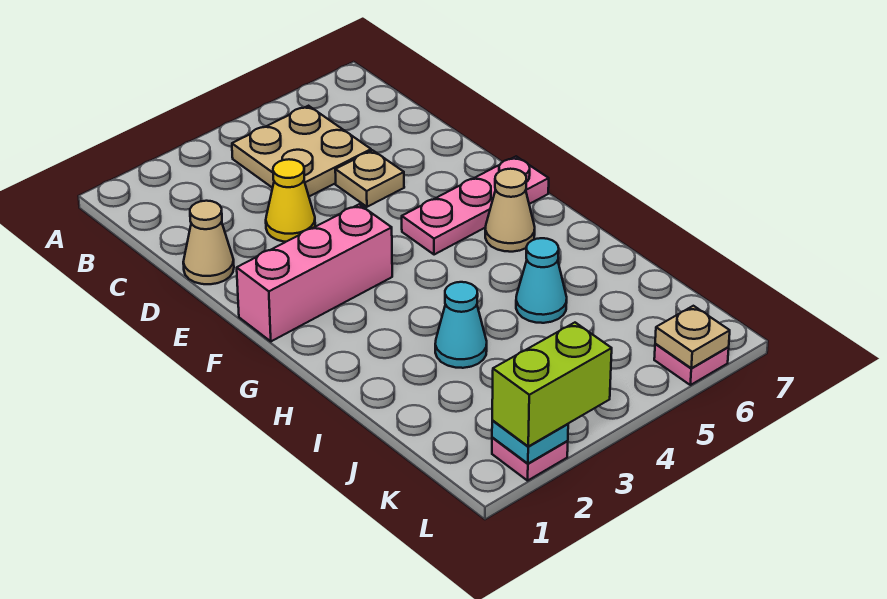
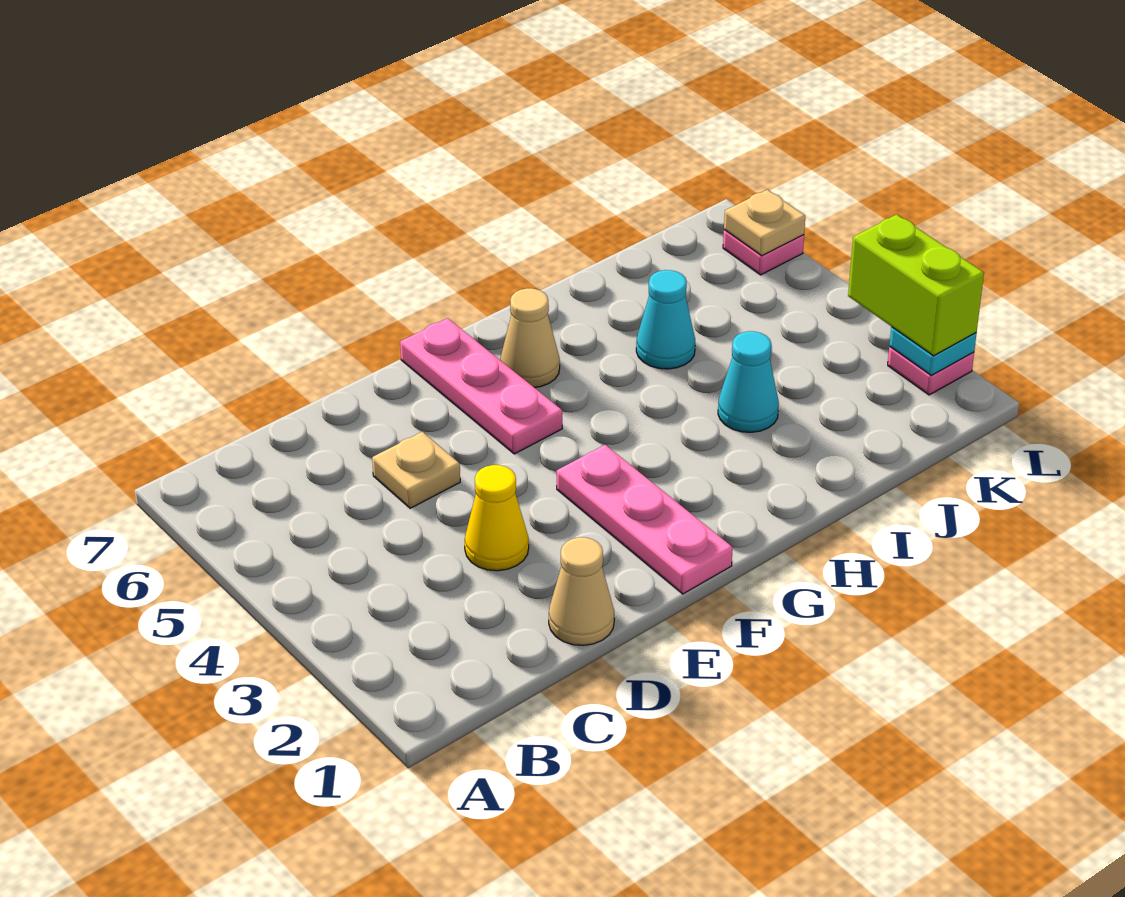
tan plate B4:C5 level 1 -> none
pink brick F1:F3 level 1 -> pink plate F1:F3 level 1

